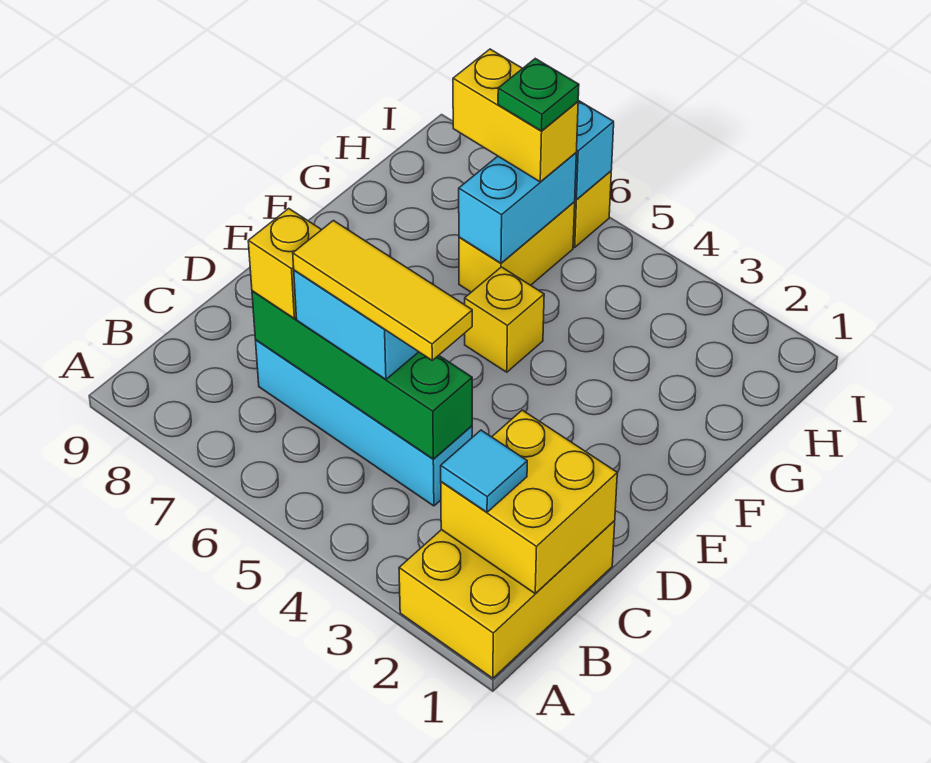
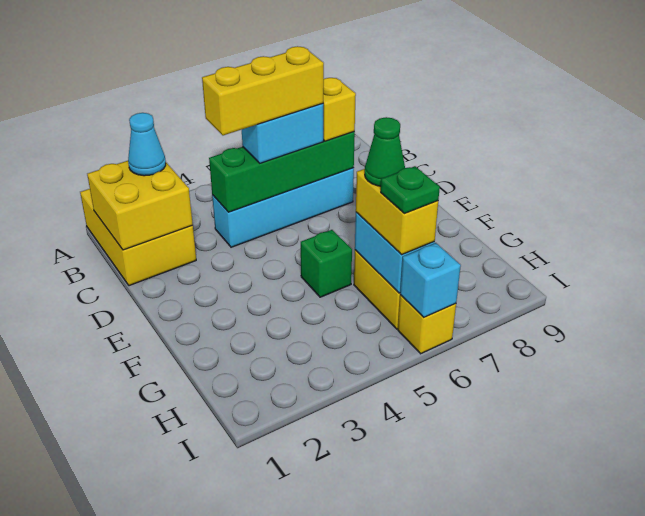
cyan tile B2 level 3 -> cyan cone B2 level 3
yellow tile C4:C6 level 4 -> yellow brick C4:C6 level 4
yellow brick F5 level 1 -> green brick F5 level 1
none -> green cone G6 level 4
yellow brick H6:H7 level 3 -> yellow brick G6:H6 level 3

